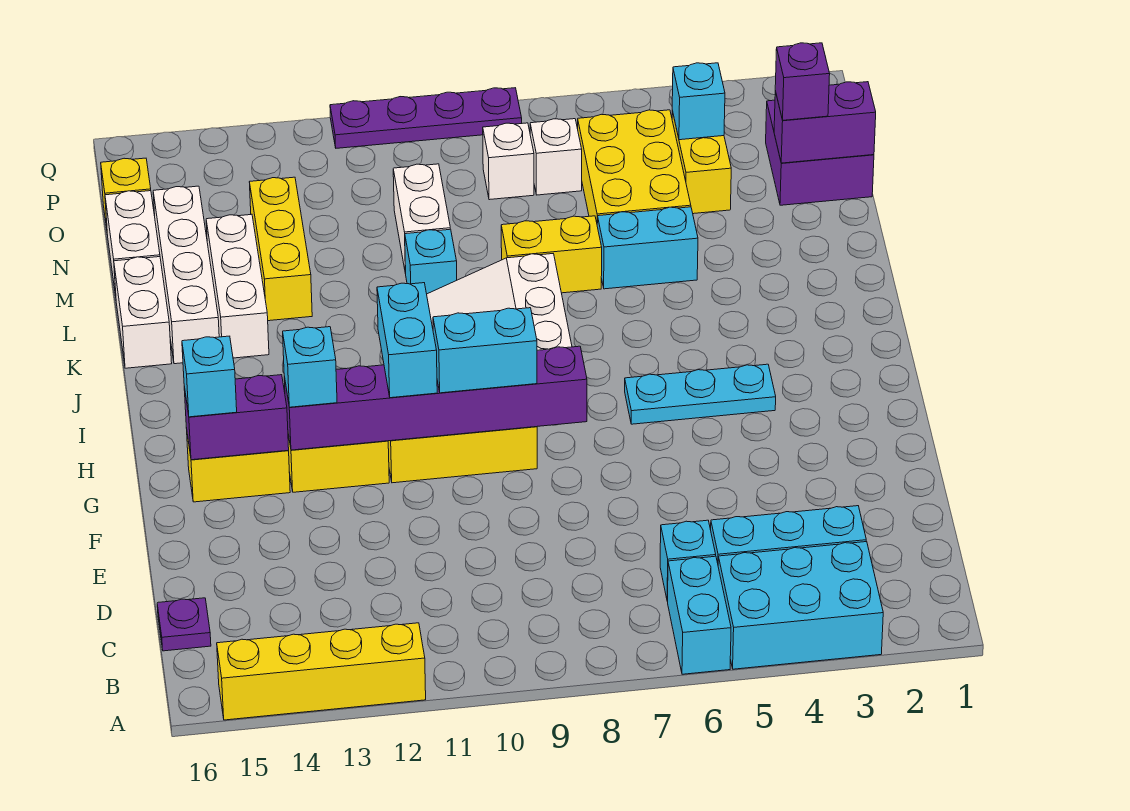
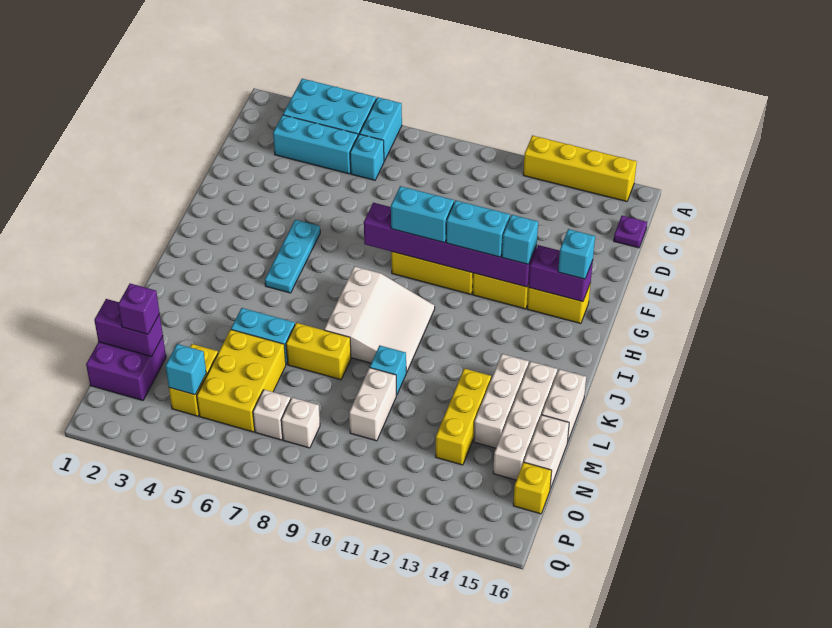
cyan brick G11:H11 level 3 -> cyan brick G11:G12 level 3
cyan plate H4:H6 level 1 -> cyan plate G5:I5 level 1
purple plate Q8:Q11 level 1 -> none

